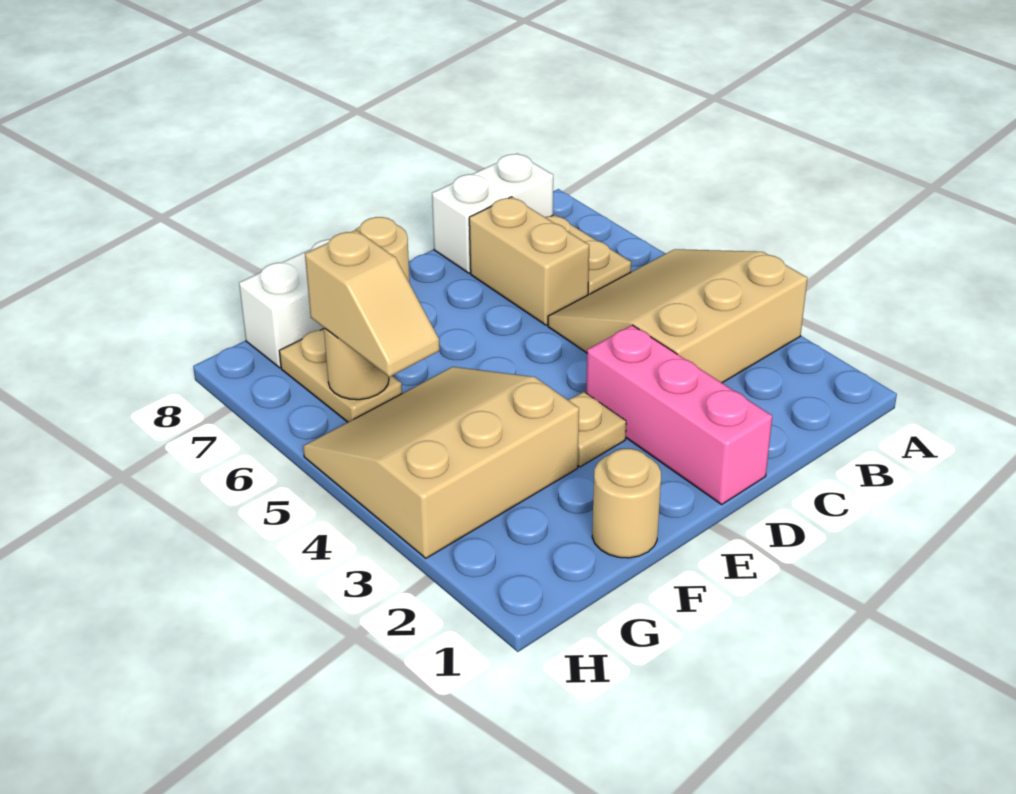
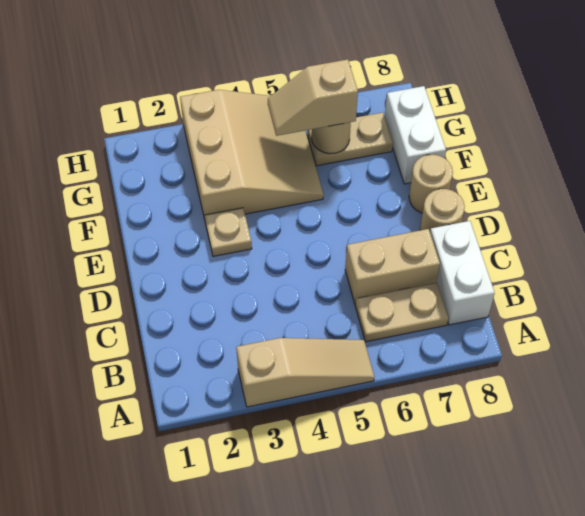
tan slope A3:C5 level 1 top 3 -> tan slope A3:A5 level 1 top 3
pink brick D1:D3 level 1 -> none
tan round brick F1 level 1 -> tan round brick D8 level 1

